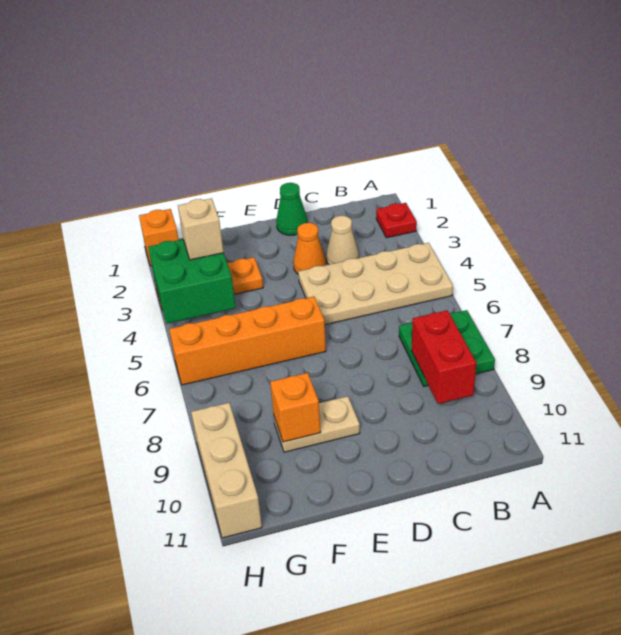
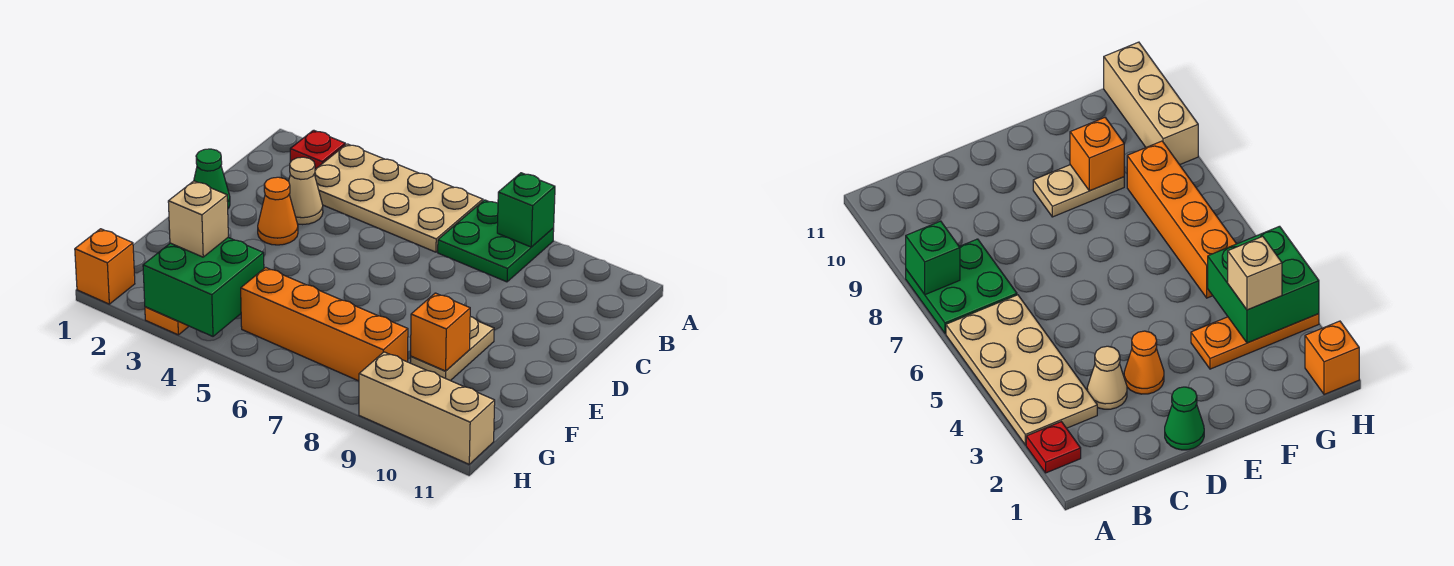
tan plate A4:D5 level 1 -> tan plate A3:B6 level 1
none -> green brick A8 level 2
red brick B8:B9 level 2 -> none
orange brick E6:H6 level 1 -> orange brick G5:G8 level 1

